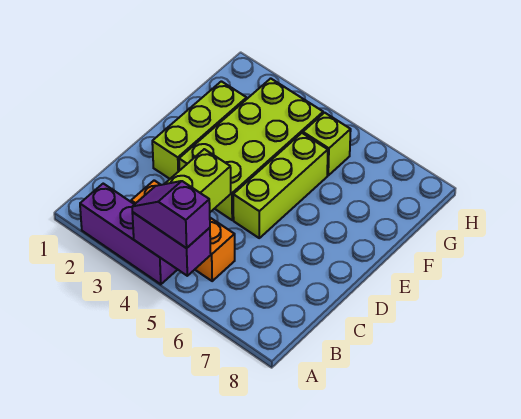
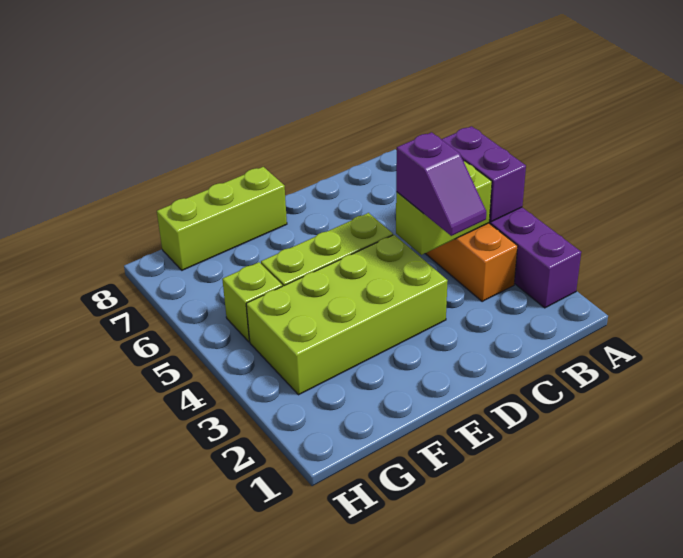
purple slope A4:A5 level 3 top 5 -> purple slope C3:C4 level 3 top 4
lime brick D2:F2 level 1 -> lime brick E8:G8 level 1

